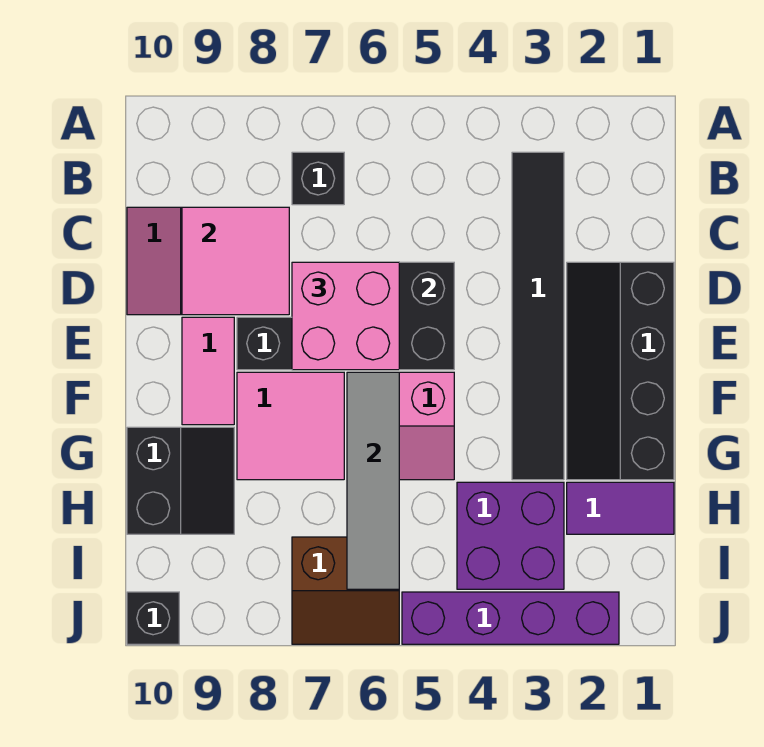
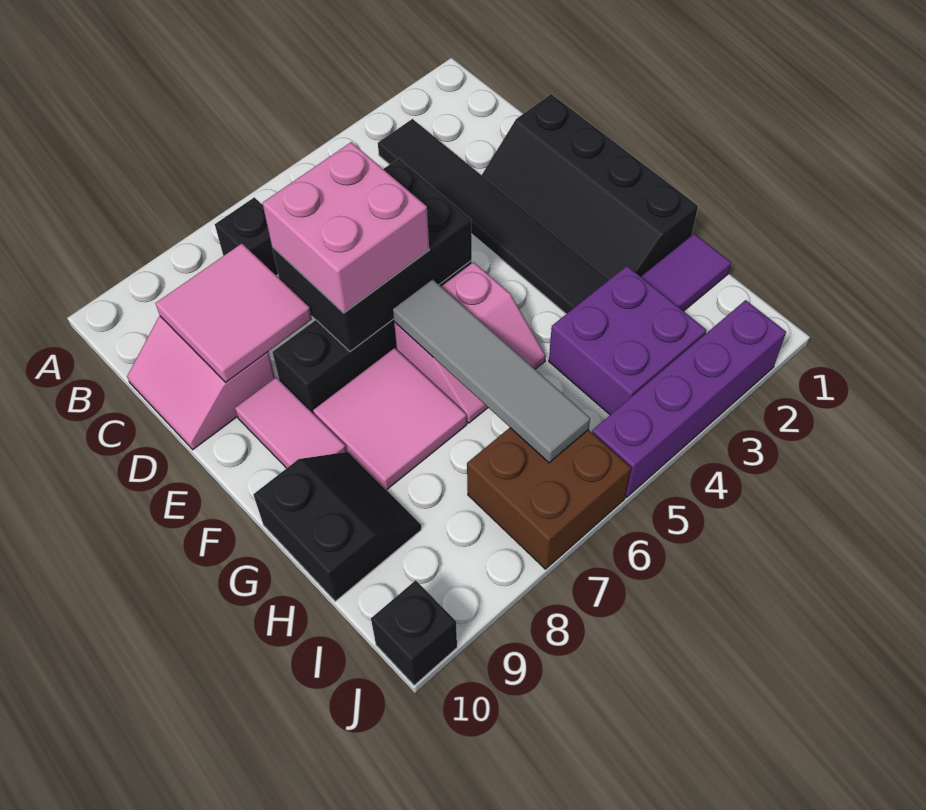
brown slope I6:J7 level 1 top I -> brown brick I6:J7 level 1

